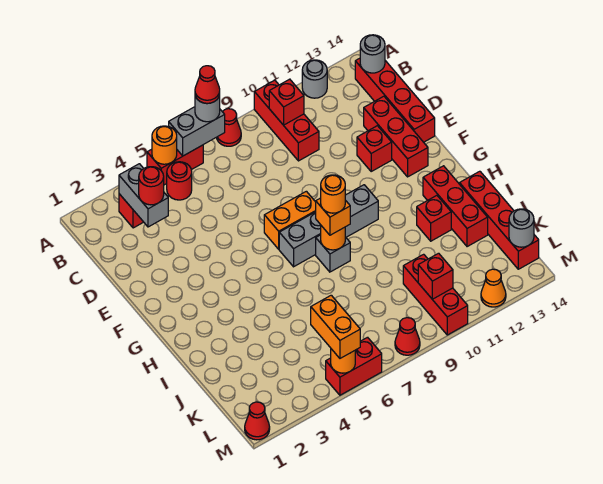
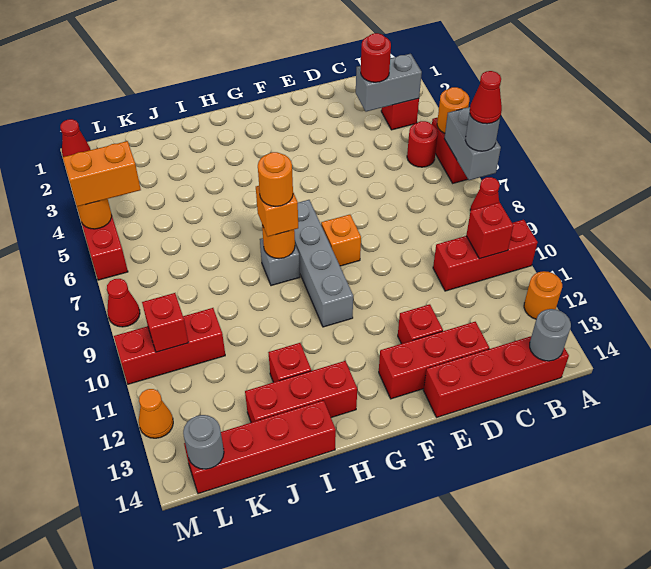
grey round brick A12 level 1 -> orange round brick A12 level 1
orange brick F7:F8 level 1 -> orange brick F8 level 1

